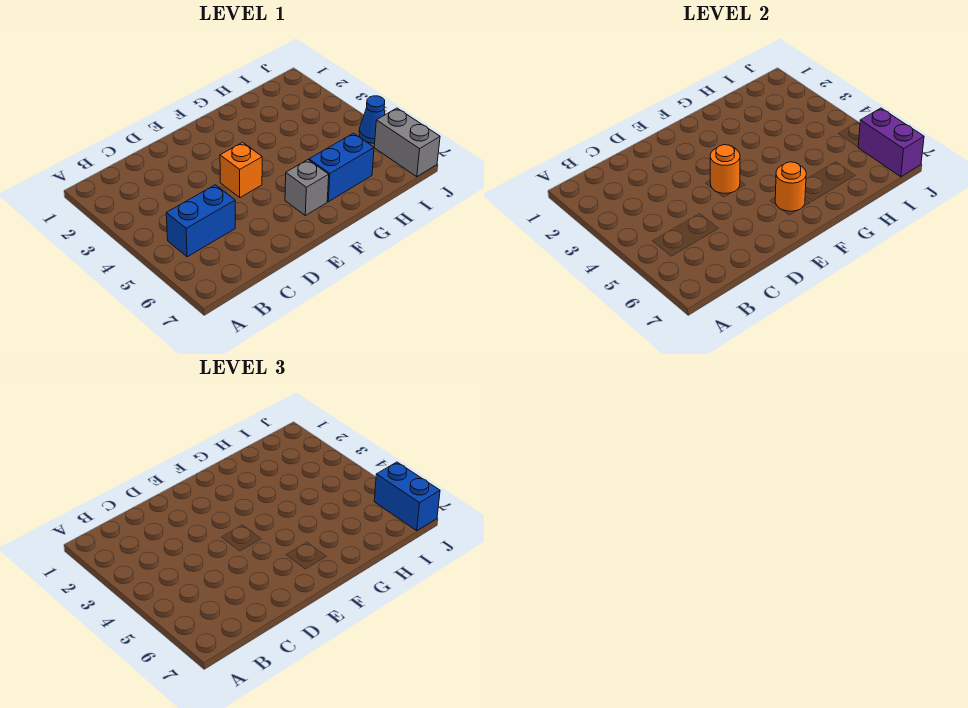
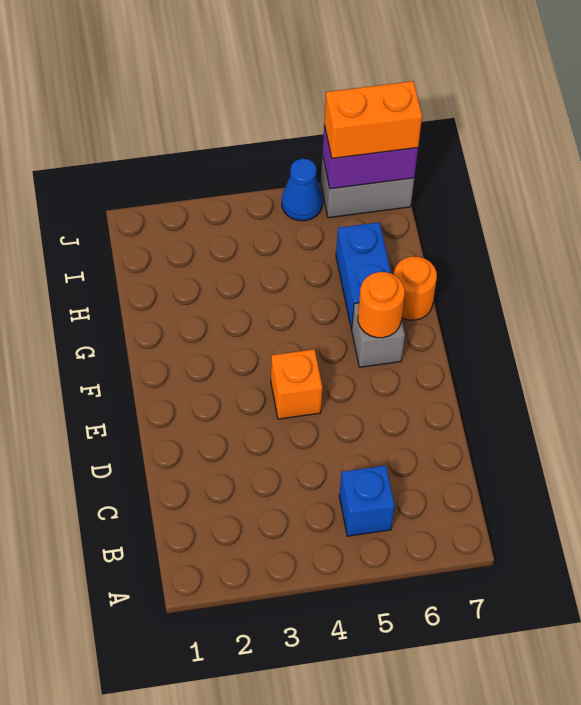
blue brick B5:C5 level 1 -> blue brick B5 level 1
orange round brick E4 level 2 -> orange round brick G7 level 1
blue brick J6:J7 level 3 -> orange brick J6:J7 level 3

